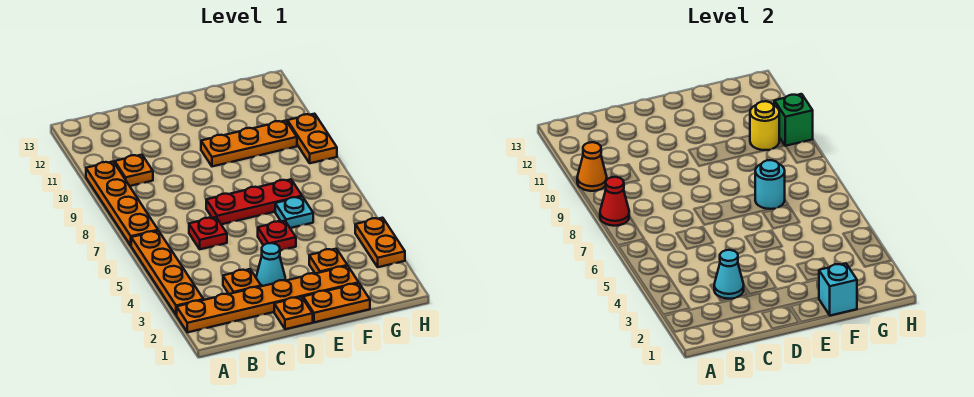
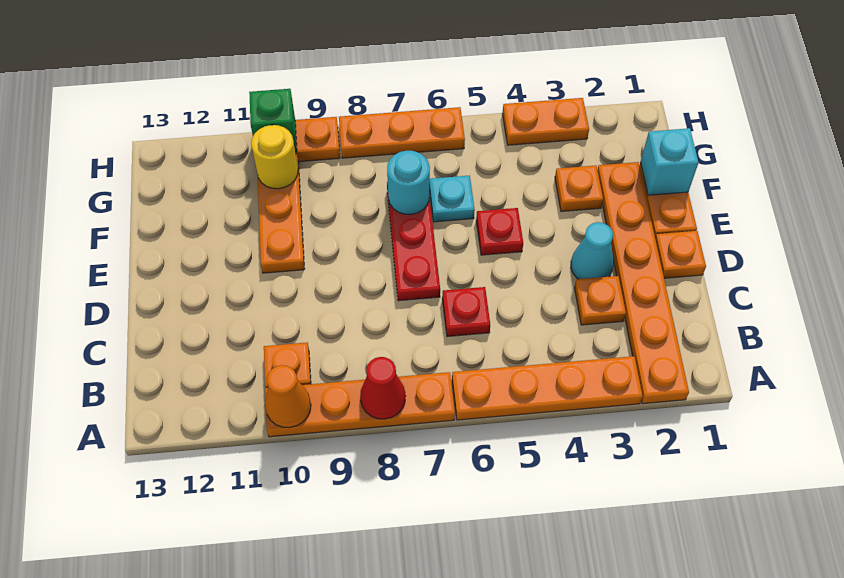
cyan cone C3 level 2 -> none
none -> orange plate H6:H8 level 1

